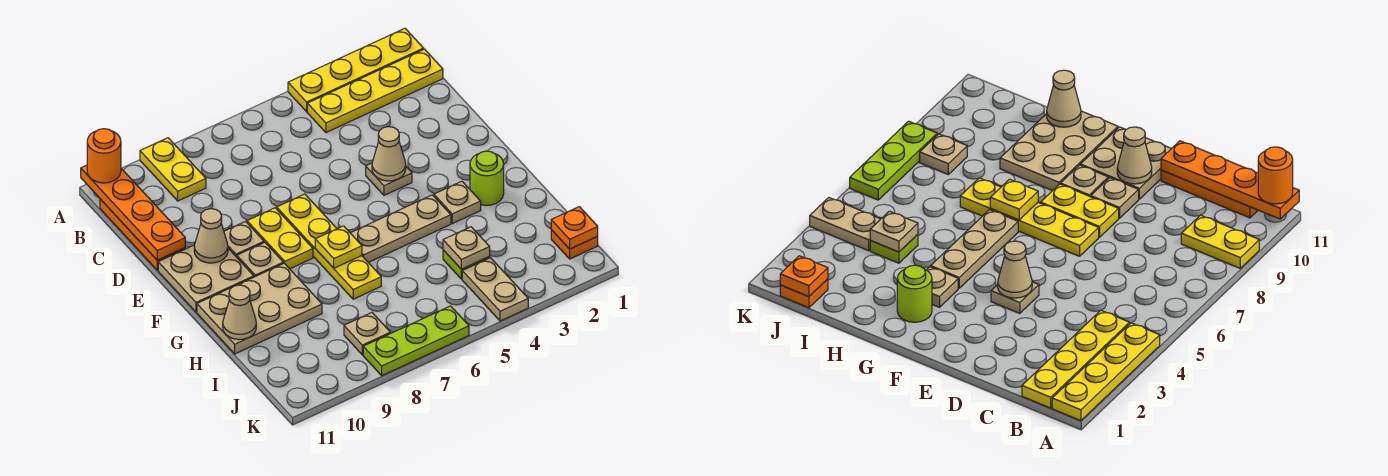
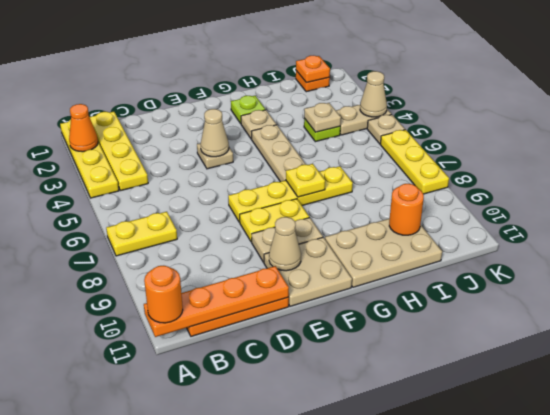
none -> orange cone A2 level 2
yellow plate A9:B9 level 1 -> yellow plate A7:B7 level 1
lime round brick G2 level 1 -> lime plate G2 level 1
tan plate G9:H11 level 1 -> tan plate G10:I11 level 1
tan cone H11 level 2 -> tan cone K4 level 2
none -> orange round brick I10 level 2
tan plate J8 level 1 -> tan plate K5 level 1
lime plate K6:K8 level 1 -> yellow plate K6:K8 level 1

